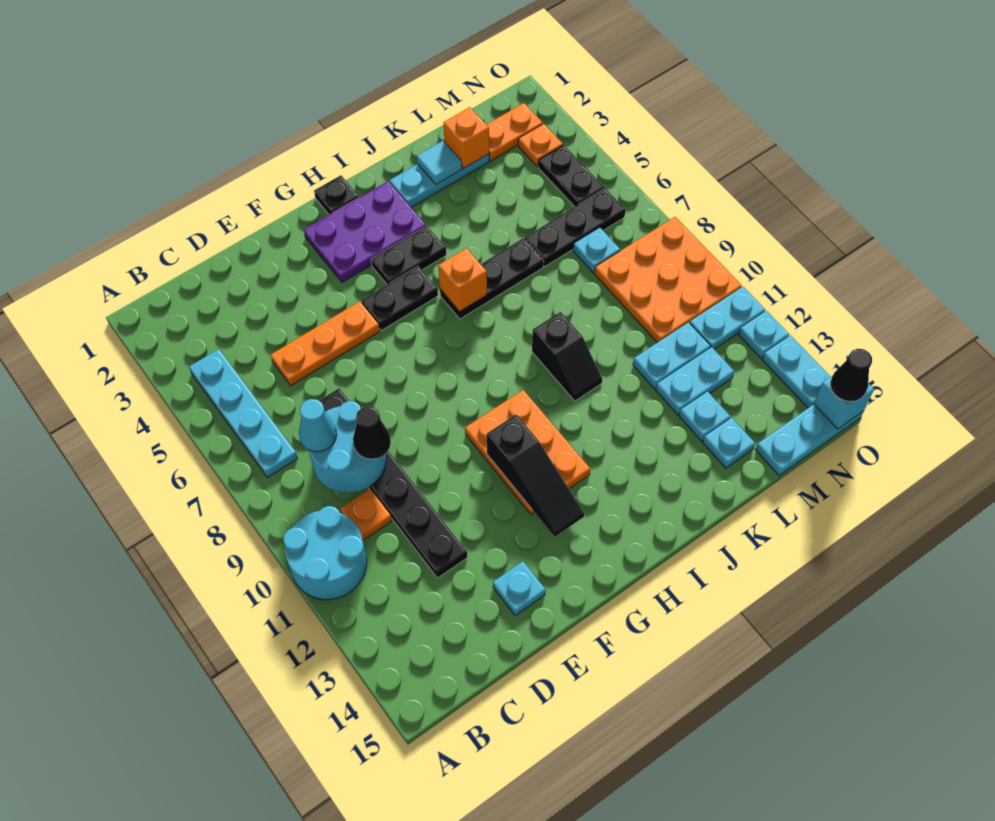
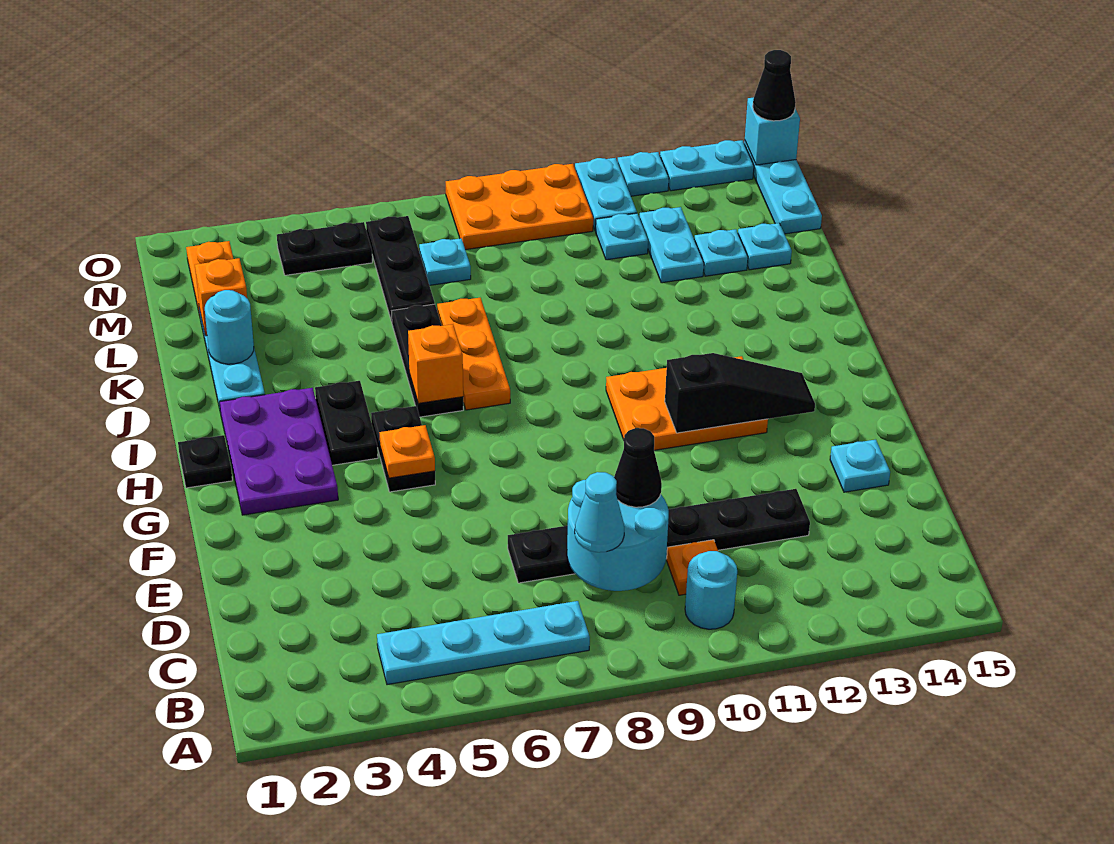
cyan round brick A10:B11 level 1 -> cyan round brick B10 level 1
orange plate D5:F5 level 1 -> orange plate I7:K7 level 1
black slope J9:J10 level 1 top 9 -> none
cyan tile K2 level 2 -> cyan round brick K2 level 2
cyan plate L11:M11 level 1 -> cyan plate M11 level 1
orange plate M8:O10 level 1 -> orange plate N8:O10 level 1
orange plate N3 level 1 -> orange plate G5 level 2

